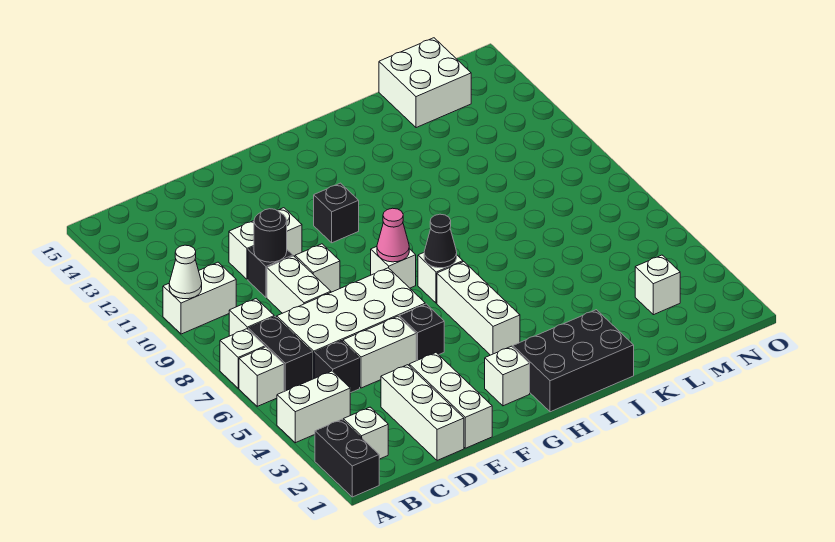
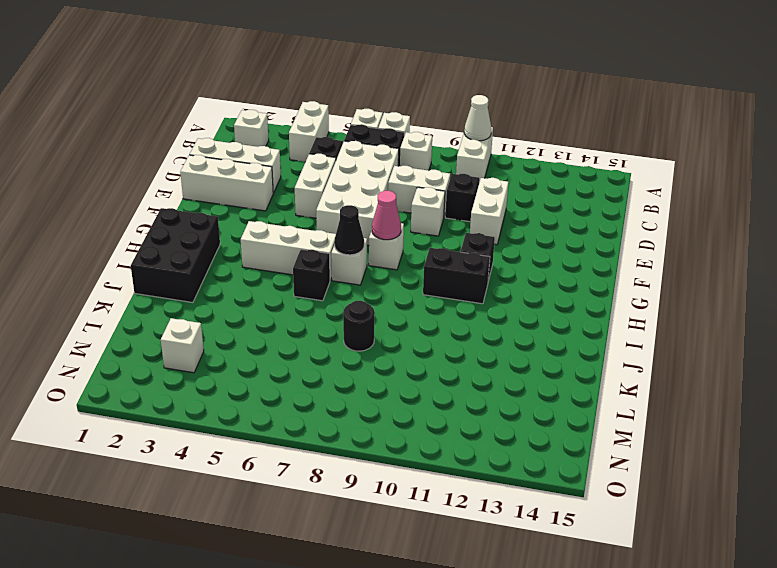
black brick A1:A2 level 1 -> black brick H10:H11 level 1
black round brick D10 level 2 -> black round brick K8 level 1
black brick F5 level 1 -> black brick I6 level 1
white brick G2 level 1 -> none
white brick L14:M15 level 1 -> none

